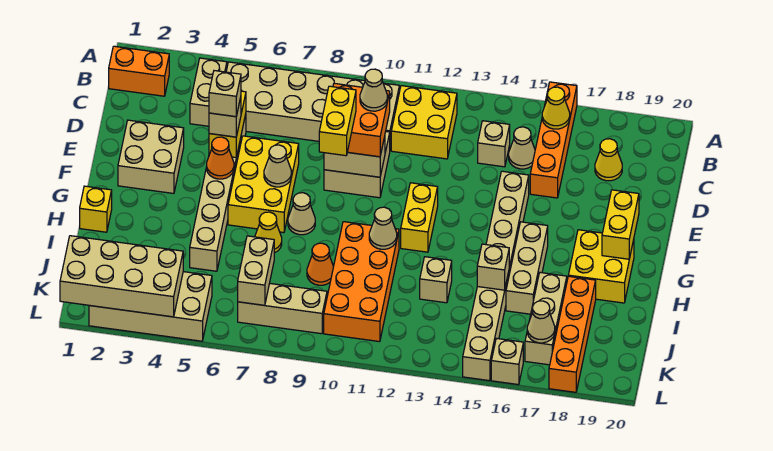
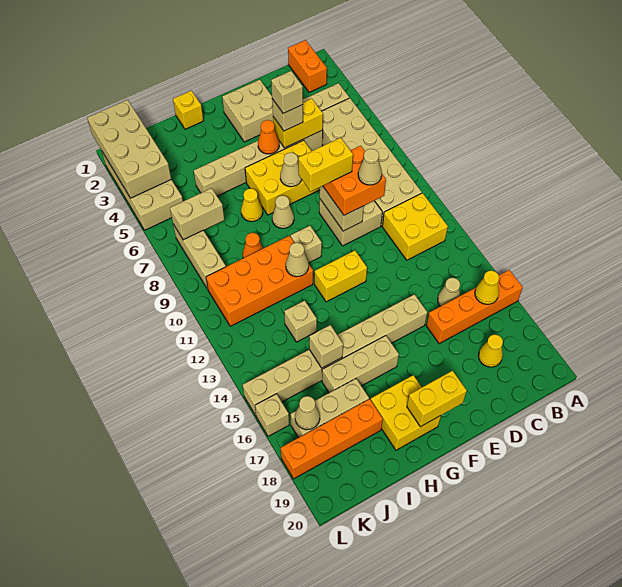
tan brick C14 level 1 -> tan brick G10 level 1

